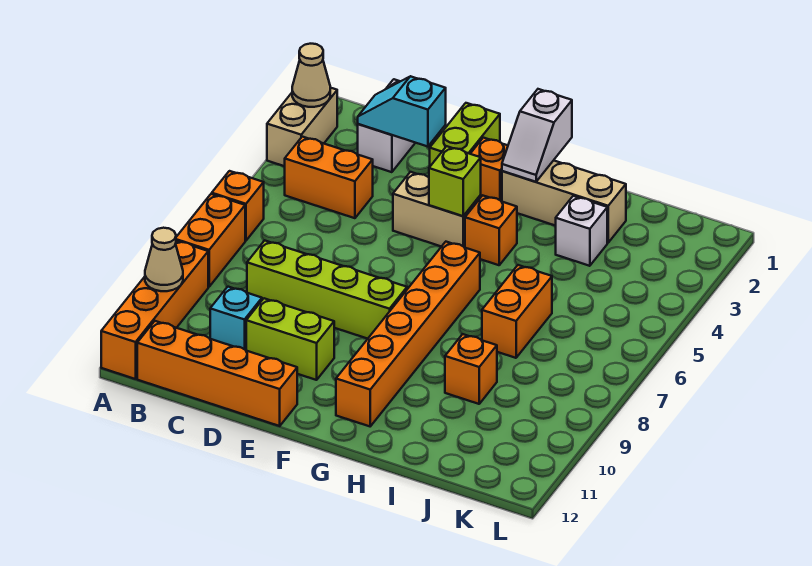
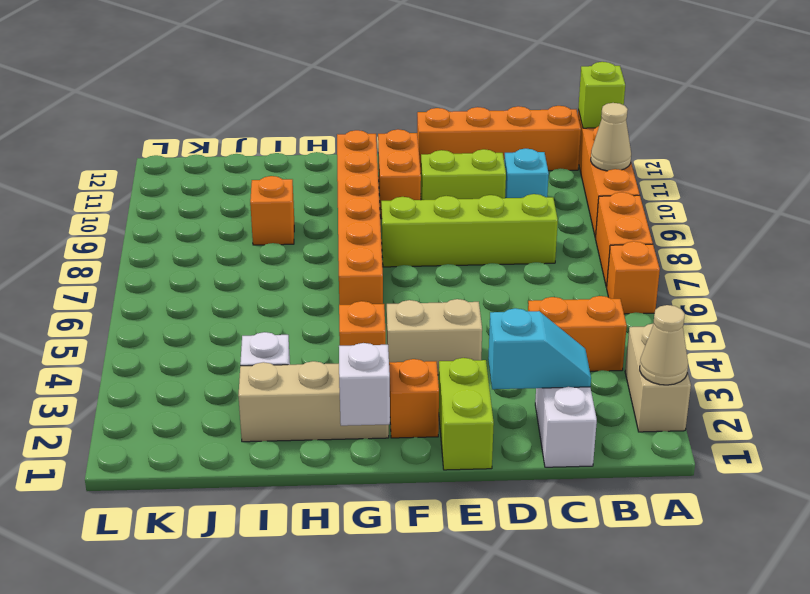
lime brick F4 level 2 -> lime brick A12 level 2
orange brick I6:I7 level 1 -> orange brick F10:F11 level 1

